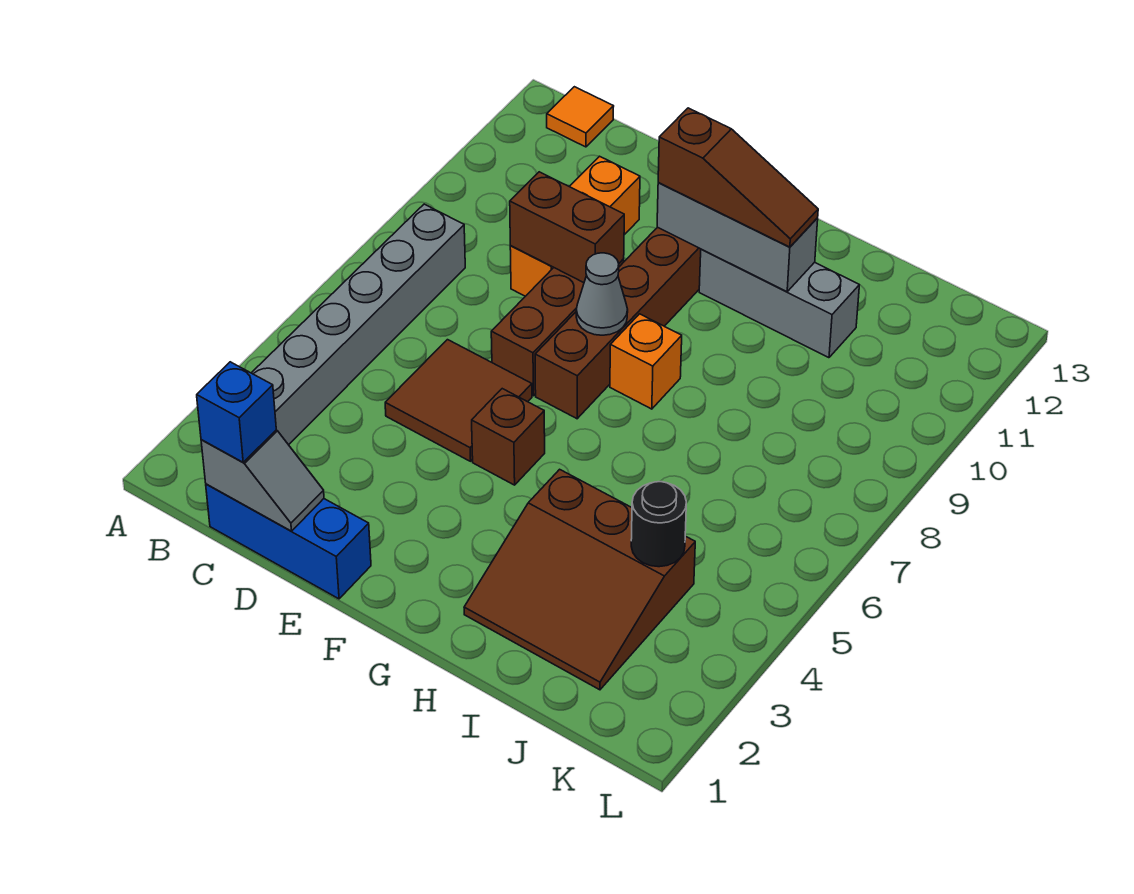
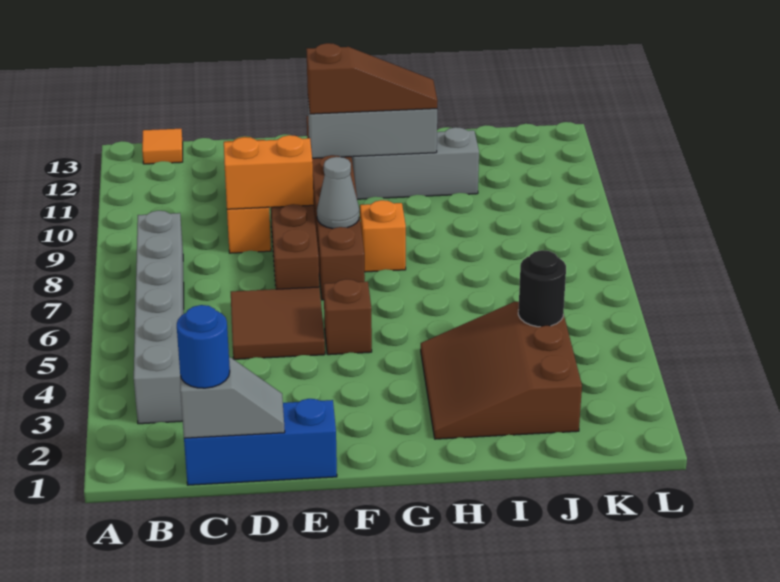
blue brick C1 level 3 -> blue round brick C1 level 3
brown brick D9:E9 level 2 -> orange brick D9:E9 level 2
brown slope H2:J4 level 1 top 4 -> brown slope H2:J4 level 1 top J

